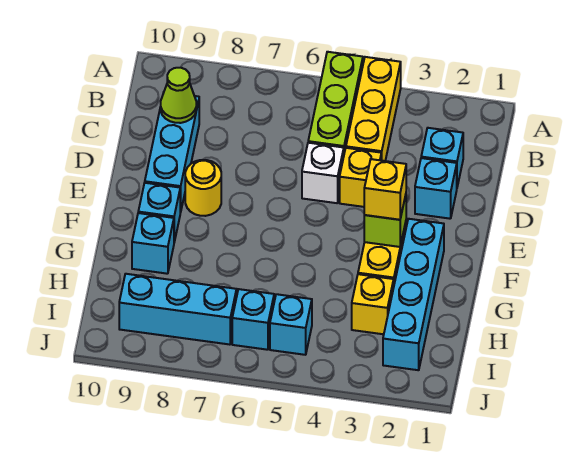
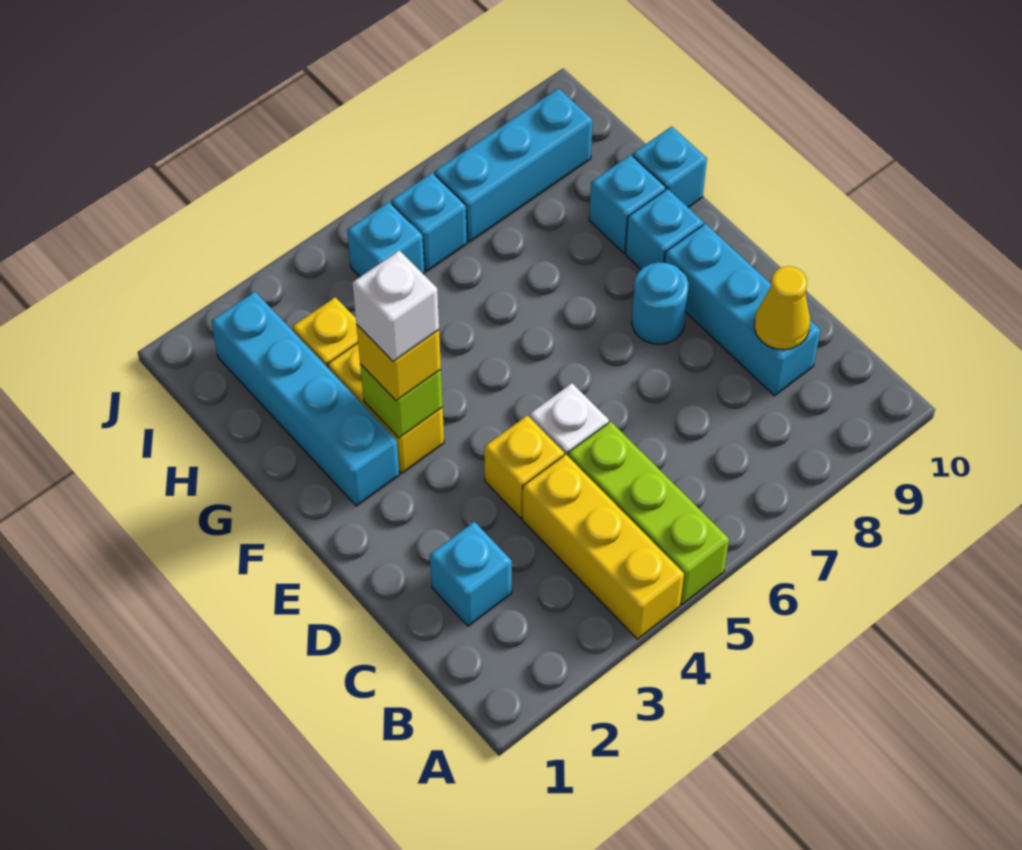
lime cone C9 level 2 -> yellow cone C9 level 2
cyan brick D2 level 1 -> cyan brick G10 level 1
yellow round brick E8 level 1 -> cyan round brick E8 level 1
none -> white brick F3 level 4

